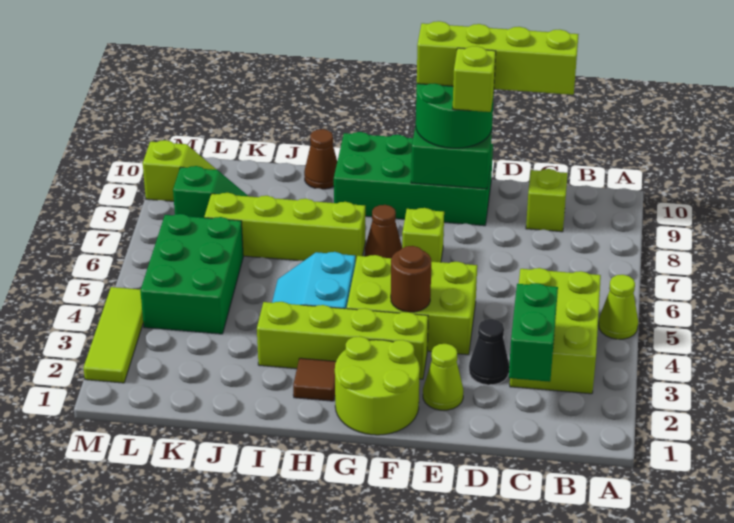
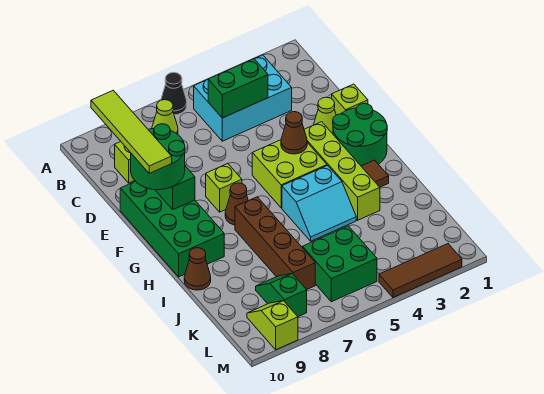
lime cone A5 level 1 -> lime cone B7 level 1
lime brick B3:C5 level 1 -> cyan brick B3:C5 level 1
green brick C2:C3 level 2 -> green brick C4:C5 level 2
lime brick C10:F10 level 4 -> lime tile C10:F10 level 4
black cone D3 level 1 -> black cone A6 level 1
lime brick E4:G5 level 1 -> lime brick F4:G5 level 1
lime brick E9 level 4 -> lime brick E1 level 1
lime round brick F1:G2 level 1 -> green round brick F1:G2 level 1
brown round brick F4 level 2 -> brown cone F4 level 2
lime brick H7:K7 level 1 -> brown brick H7:K7 level 1
green brick K4:L6 level 1 -> green brick K5:L6 level 1
lime tile M2:M4 level 1 -> brown tile M2:M4 level 1

